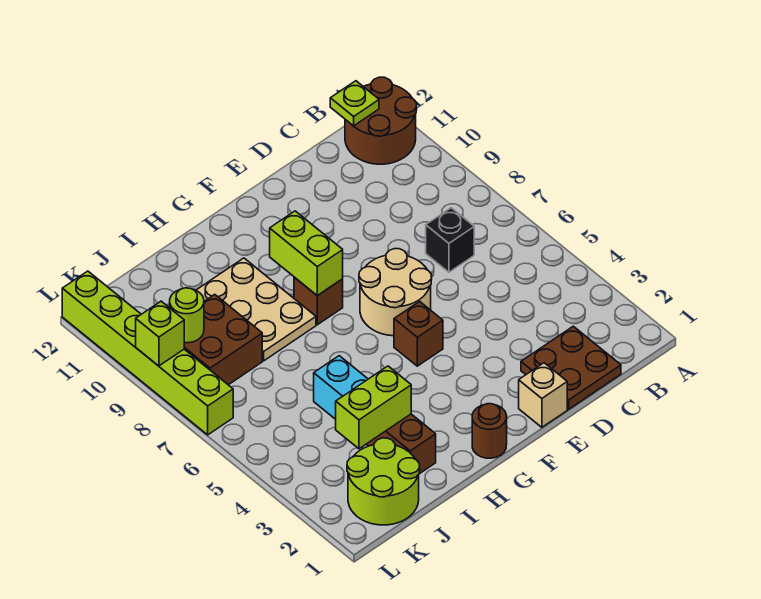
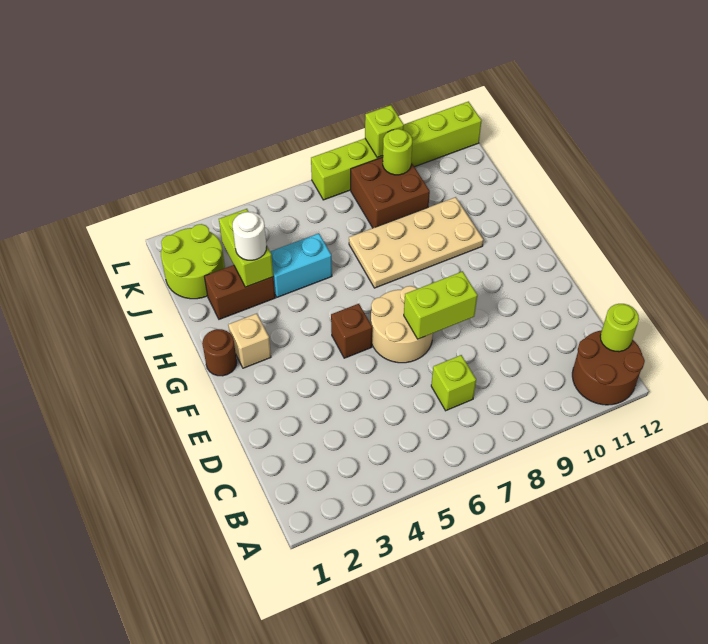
lime plate B12 level 2 -> lime round brick B12 level 2
brown plate C1:D2 level 1 -> none
black brick C7 level 1 -> lime brick C7 level 1
tan brick E1 level 1 -> tan brick G2 level 1
brown brick G8 level 1 -> none
lime brick G8:G9 level 2 -> lime brick E7:E8 level 2
tan plate H8:I10 level 1 -> tan plate H7:I10 level 1
none -> white round brick I3 level 3

